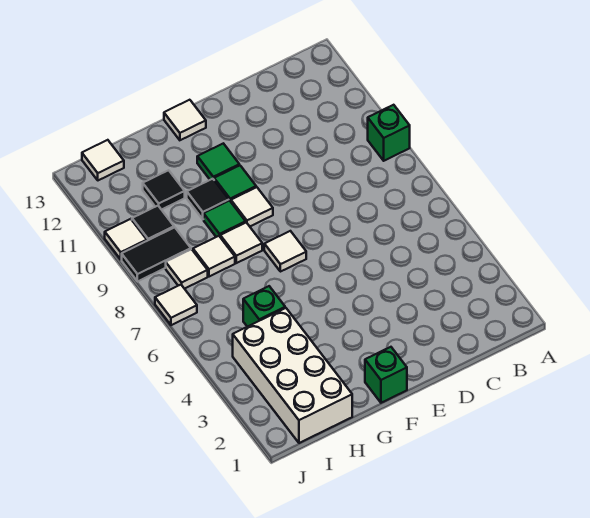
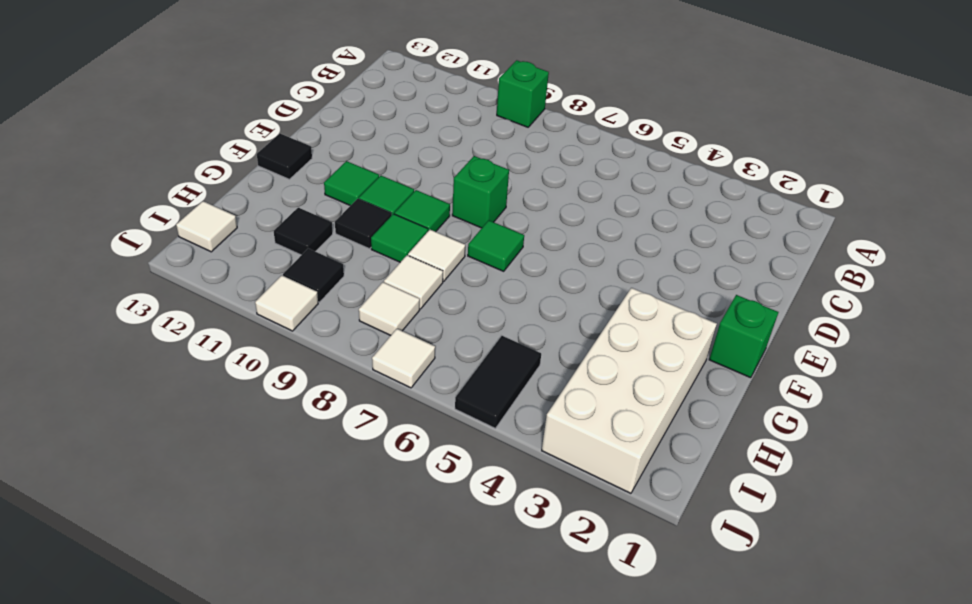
white tile F7 level 1 -> green tile F7 level 1
white tile F9 level 1 -> green tile F9 level 1
white tile F13 level 1 -> black tile F13 level 1
white brick H1:I4 level 1 -> white brick G2:J3 level 1
green brick H5 level 1 -> green brick E8 level 1
black tile I9:J9 level 1 -> black tile I5:J5 level 1

